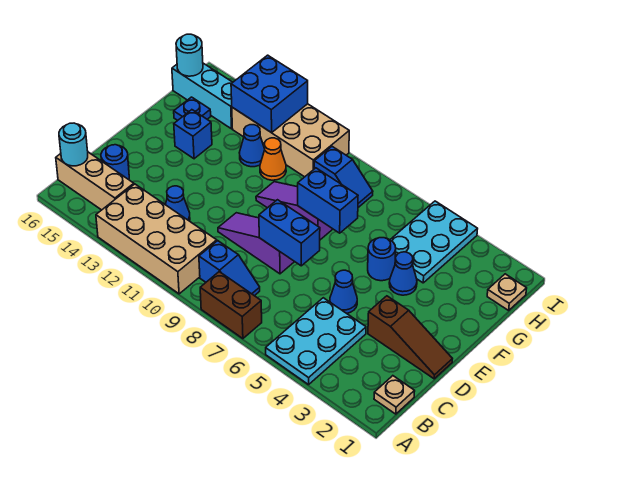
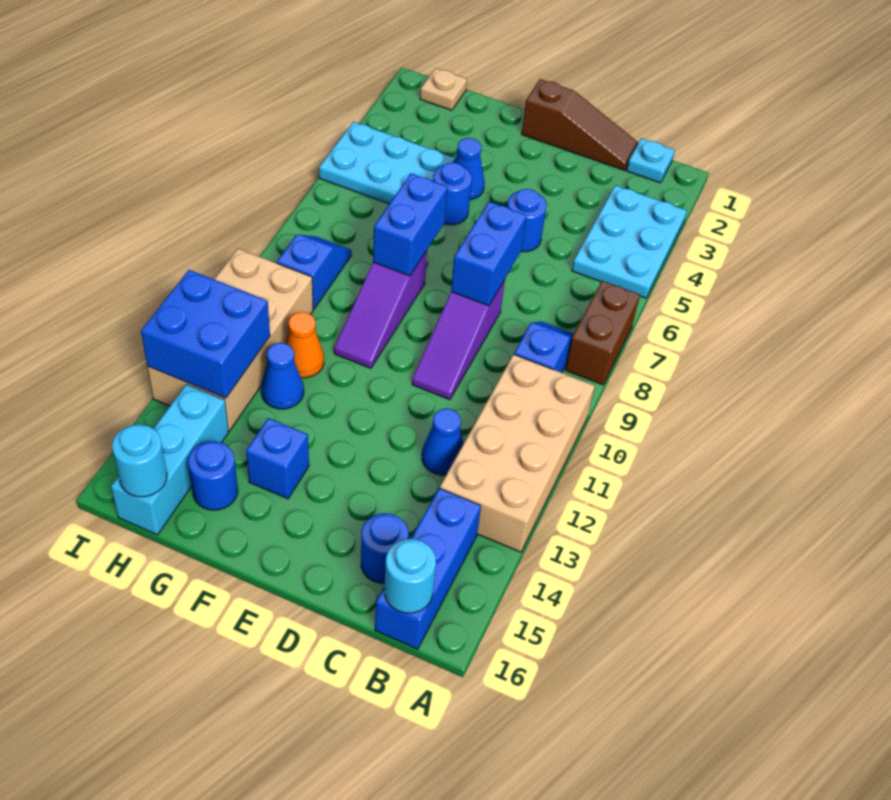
cyan plate A4:C5 level 1 -> cyan plate A3:B5 level 1
tan plate B1 level 1 -> cyan plate B1 level 1
tan brick B14:B16 level 1 -> blue brick B14:B16 level 1
brown slope D1:D3 level 1 top 3 -> brown slope C1:E1 level 1 top E
blue cone D5 level 1 -> blue round brick D5 level 1
blue plate G15 level 1 -> blue round brick G15 level 1

